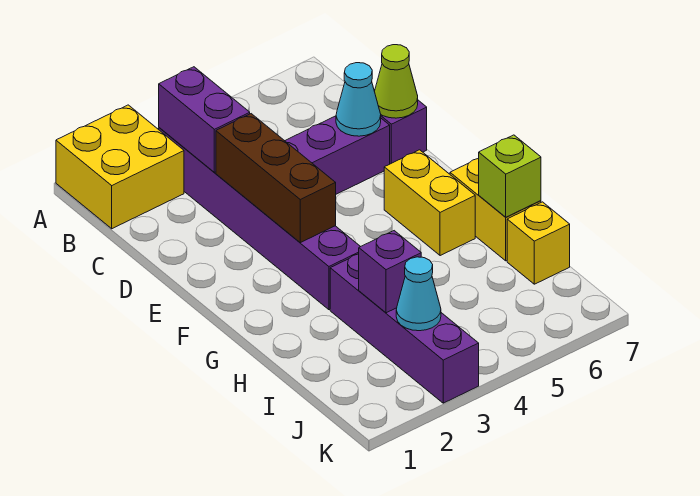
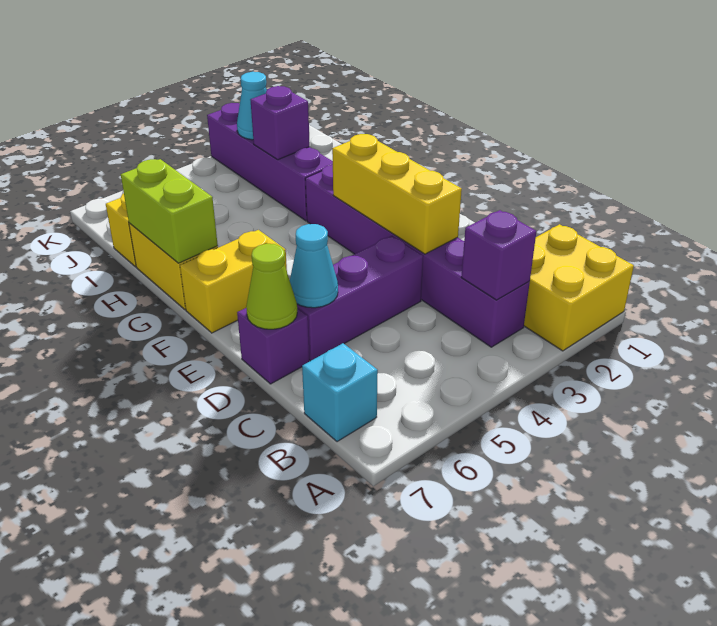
purple brick B3:C3 level 2 -> purple brick B3 level 2
none -> cyan brick B7 level 1
brown brick D3:F3 level 2 -> yellow brick D3:F3 level 2
yellow brick F6:G6 level 1 -> yellow brick F6:F7 level 1
lime brick H7 level 2 -> lime brick G7:H7 level 2

